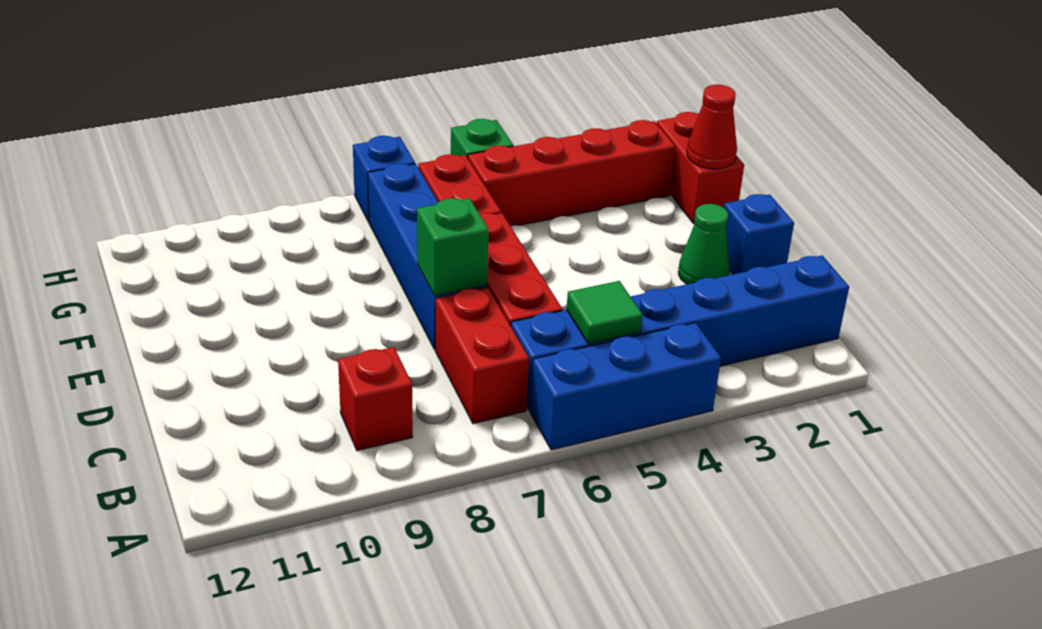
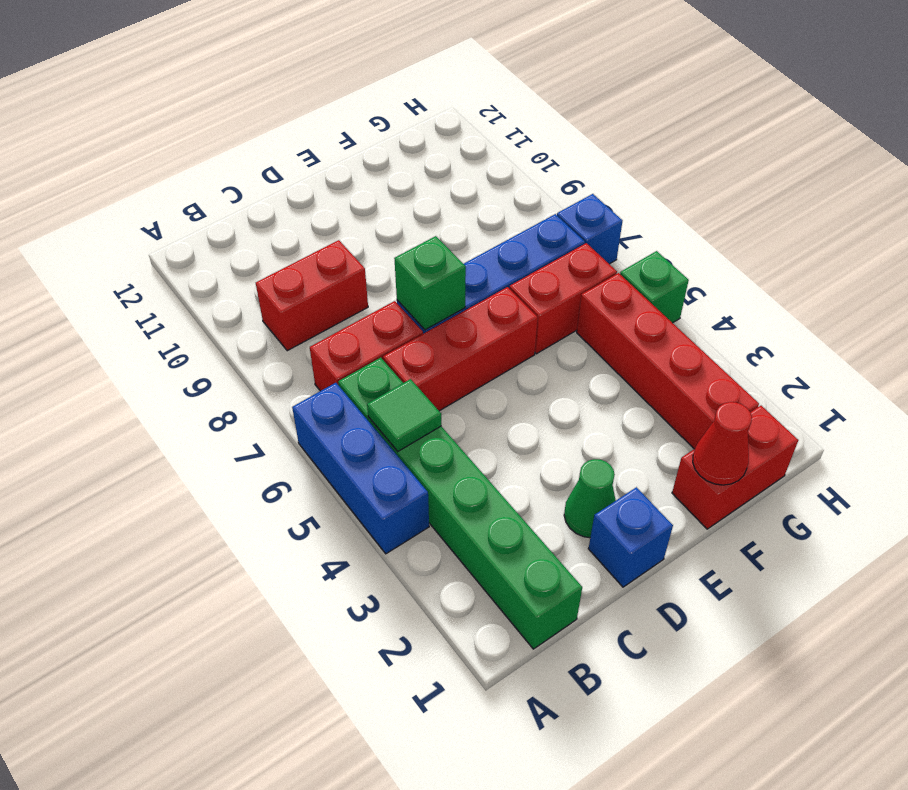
blue brick B1:B6 level 1 -> green brick B1:B6 level 1
red brick B9 level 1 -> red brick B9:C9 level 1

